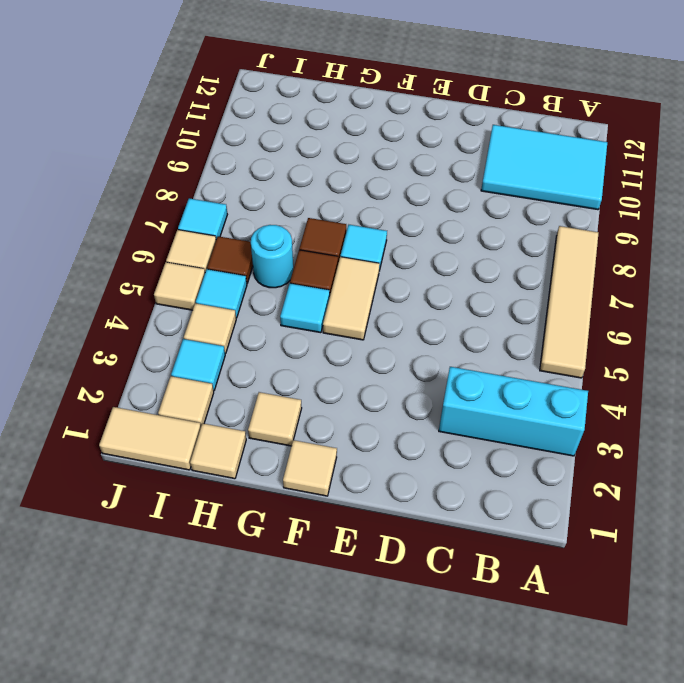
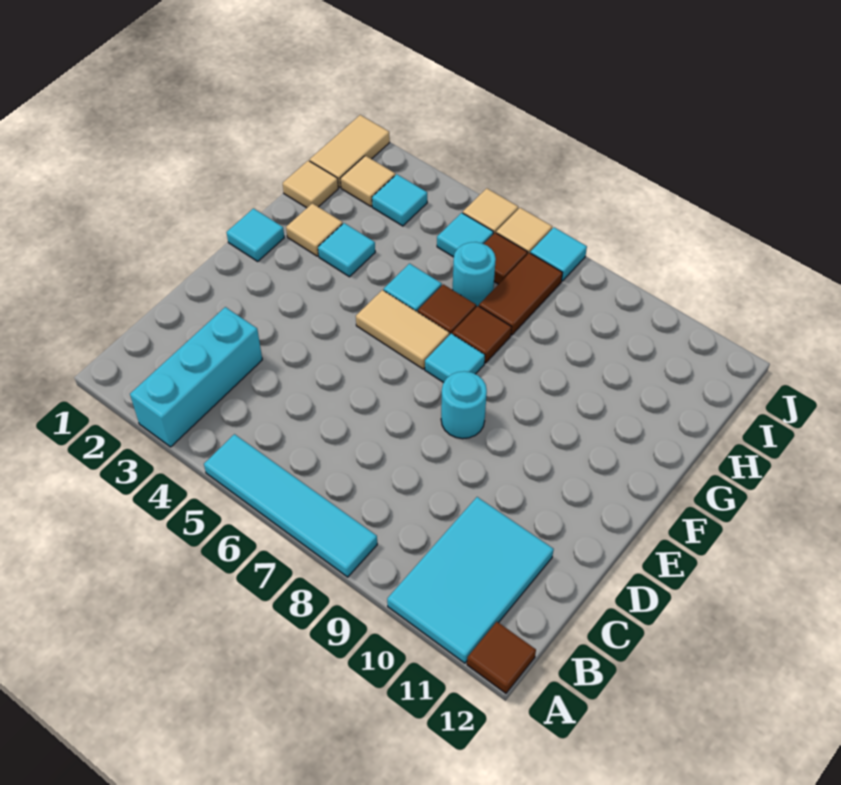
tan tile A5:A8 level 1 -> cyan tile A5:A8 level 1
none -> brown tile A12 level 1
none -> cyan round brick E8 level 1
tan tile F1 level 1 -> cyan tile F1 level 1
none -> cyan tile G3 level 1
none -> brown tile H7:I7 level 1
tan tile I4 level 1 -> none

